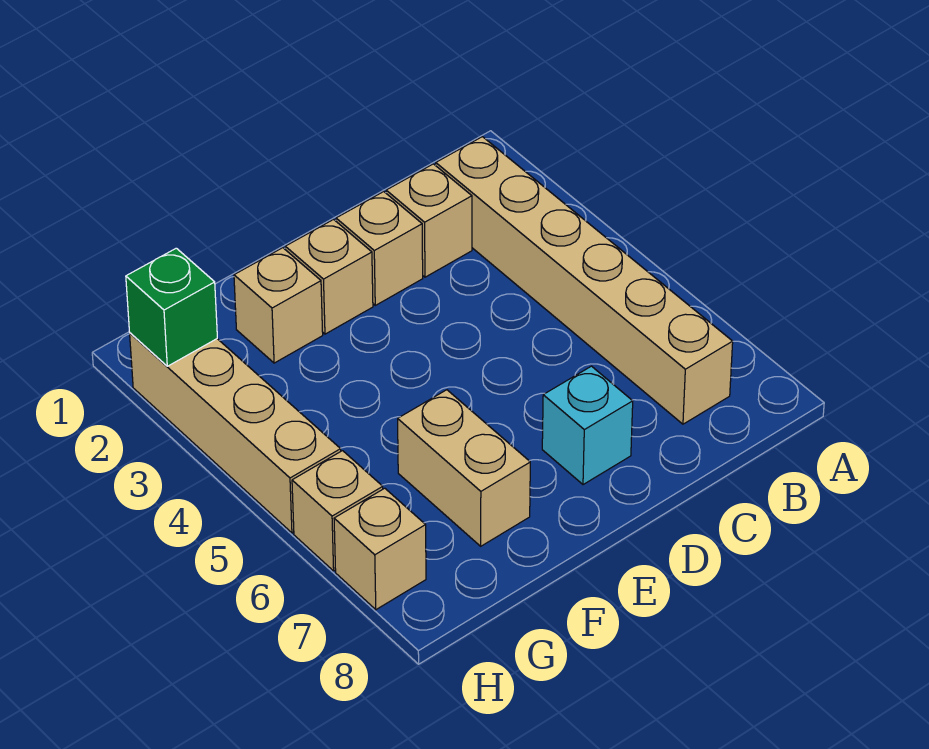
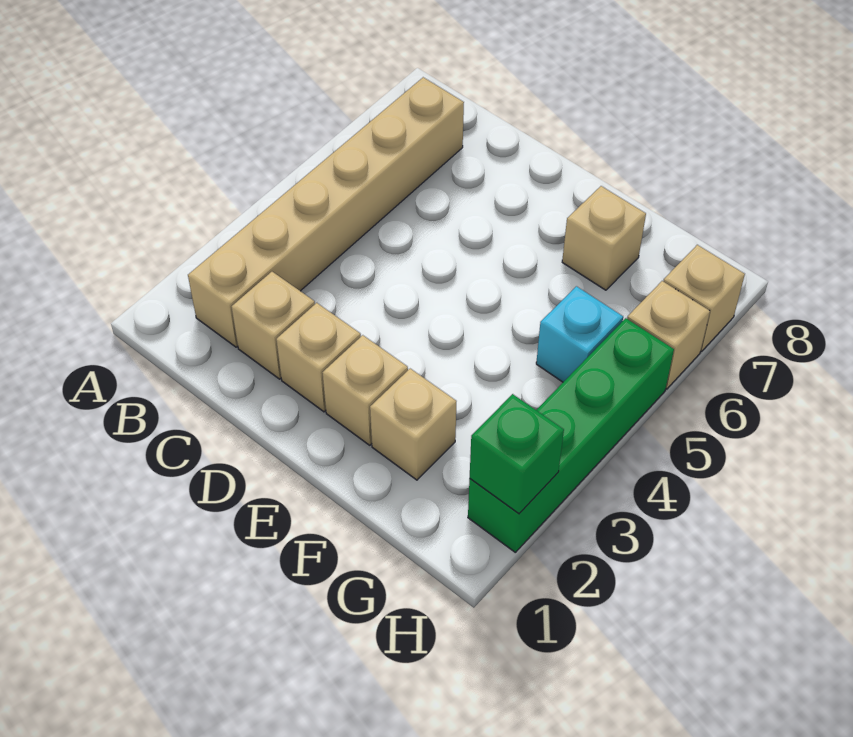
cyan brick D7 level 1 -> cyan brick G5 level 1
tan brick F6:F7 level 1 -> tan brick F7 level 1
tan brick H2:H5 level 1 -> green brick H2:H5 level 1

